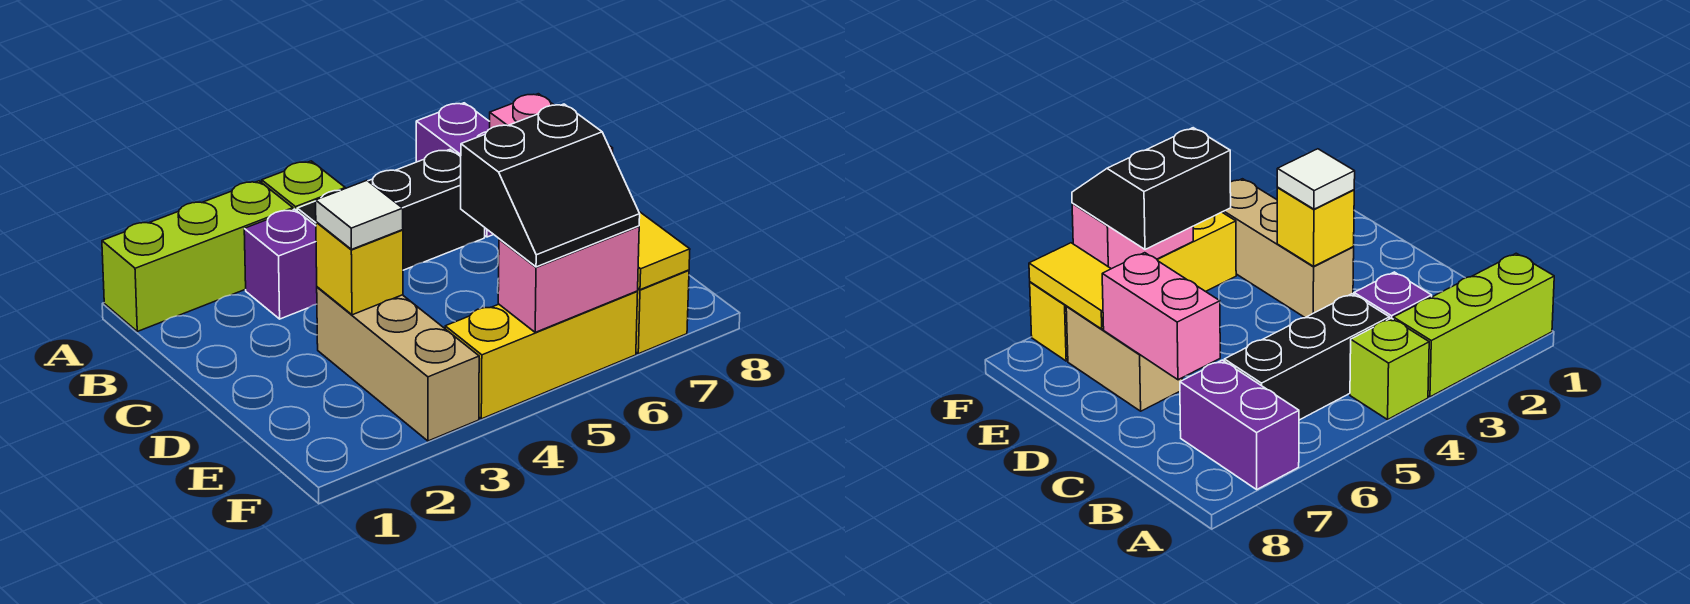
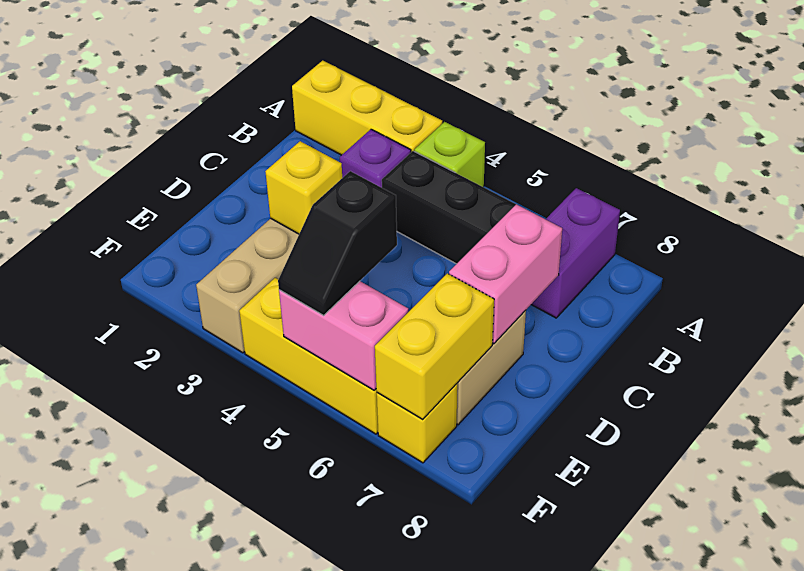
lime brick A1:A3 level 1 -> yellow brick A1:A3 level 1
white tile D3 level 3 -> none
black slope E5:F6 level 3 top E -> black slope E5:F5 level 3 top E
yellow tile E7:F7 level 2 -> yellow brick E7:F7 level 2

